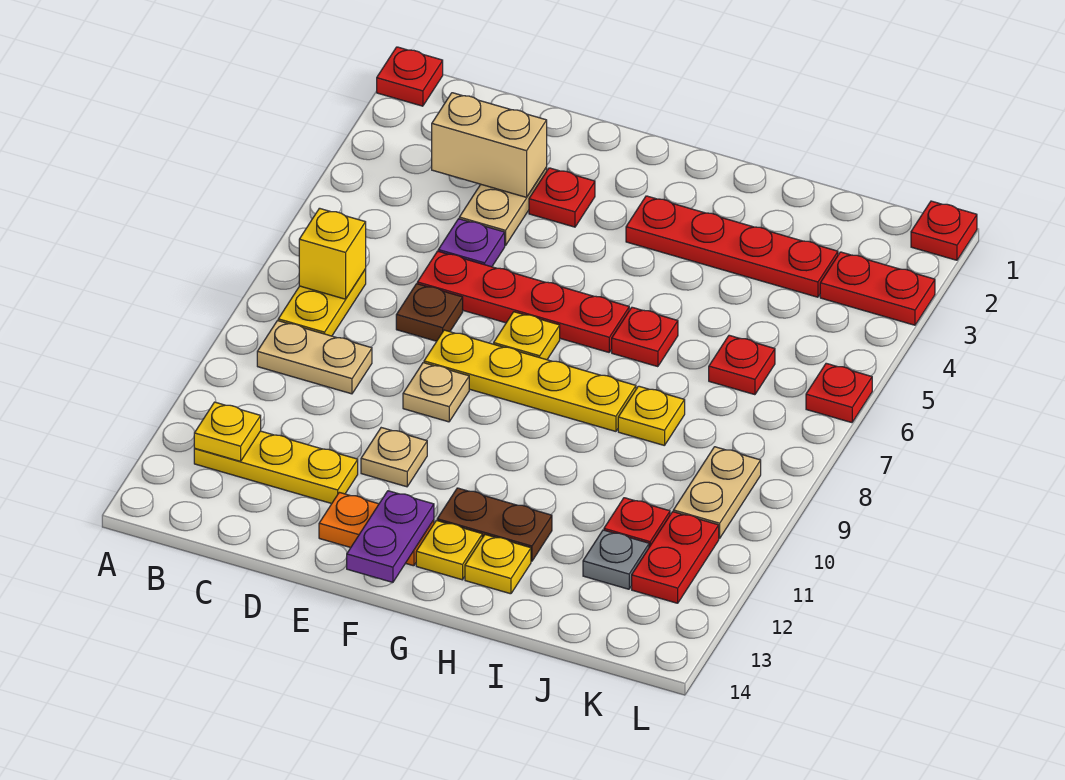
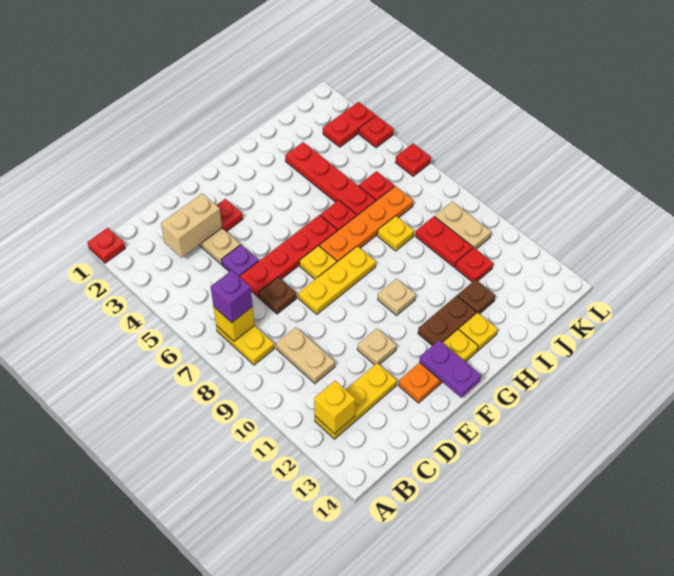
none -> purple brick B7 level 3
tan plate B9:C9 level 1 -> tan plate C9:C10 level 1
yellow plate B12 level 2 -> yellow brick B12 level 2
yellow plate E8:H8 level 1 -> yellow plate E8:G8 level 1
tan plate E9 level 1 -> tan plate G10 level 1
red plate G3:J3 level 1 -> red plate I3:I6 level 1
none -> orange plate G7:J7 level 1
none -> brown plate I12 level 1
grey plate J12 level 1 -> none
red plate K11:K12 level 1 -> red plate J9:J10 level 1
red plate L1 level 1 -> red plate L4 level 1

